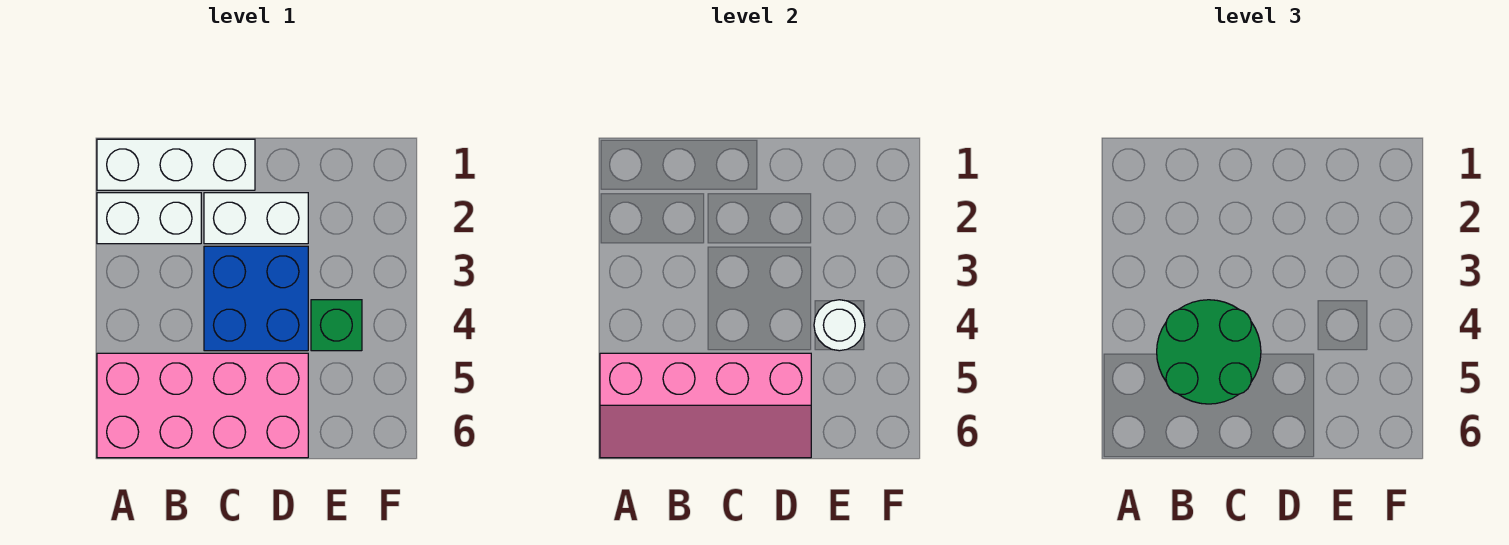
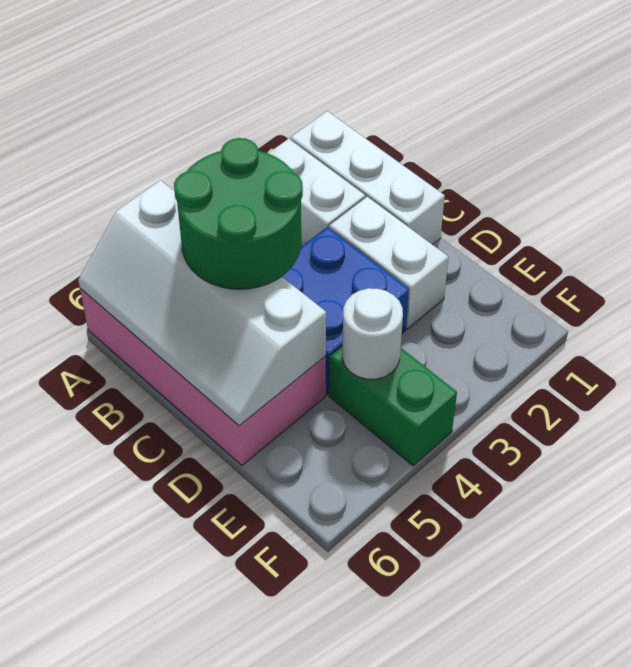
pink slope A5:D6 level 2 top 5 -> white slope A5:D6 level 2 top 5
green brick E4 level 1 -> green brick E4:F4 level 1

